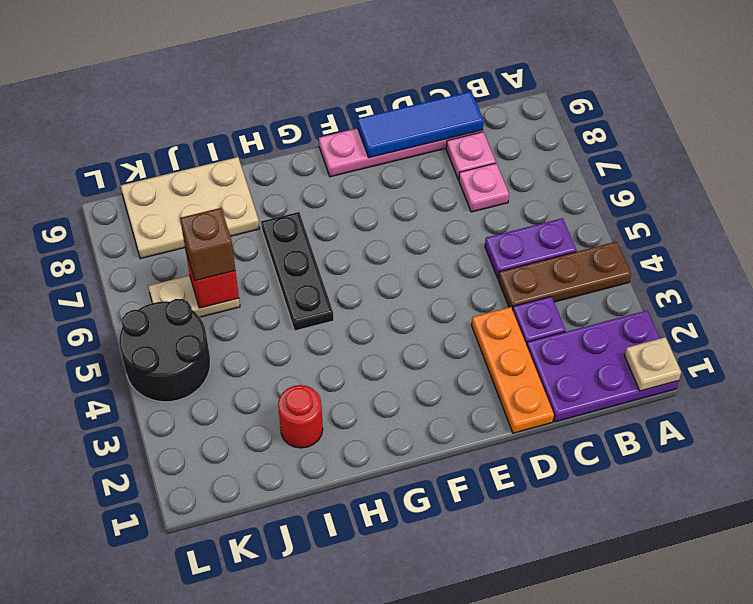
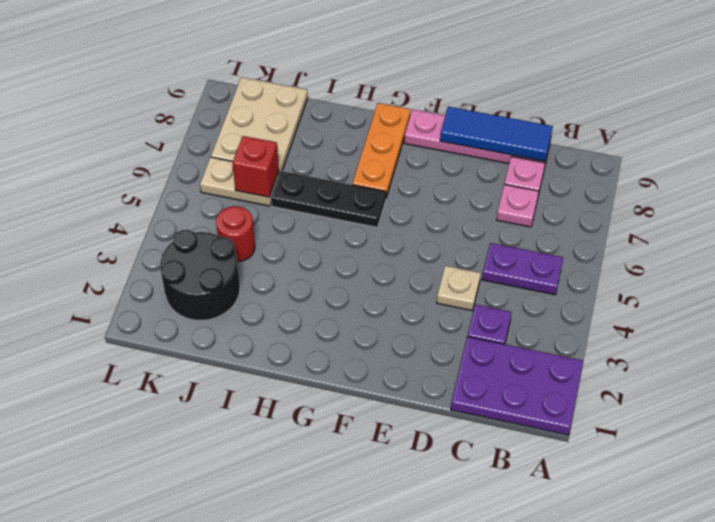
tan plate A1 level 2 -> tan plate D4 level 1
brown plate A4:C4 level 1 -> none
orange plate D1:D3 level 1 -> orange plate G7:G9 level 1
black plate H5:H7 level 1 -> black plate G6:I6 level 1
red round brick I2 level 1 -> red round brick J4 level 1
tan plate I8:K9 level 1 -> tan plate J7:K9 level 1
brown brick J6 level 3 -> none
black round brick K4:L5 level 1 -> black round brick J2:K3 level 1

